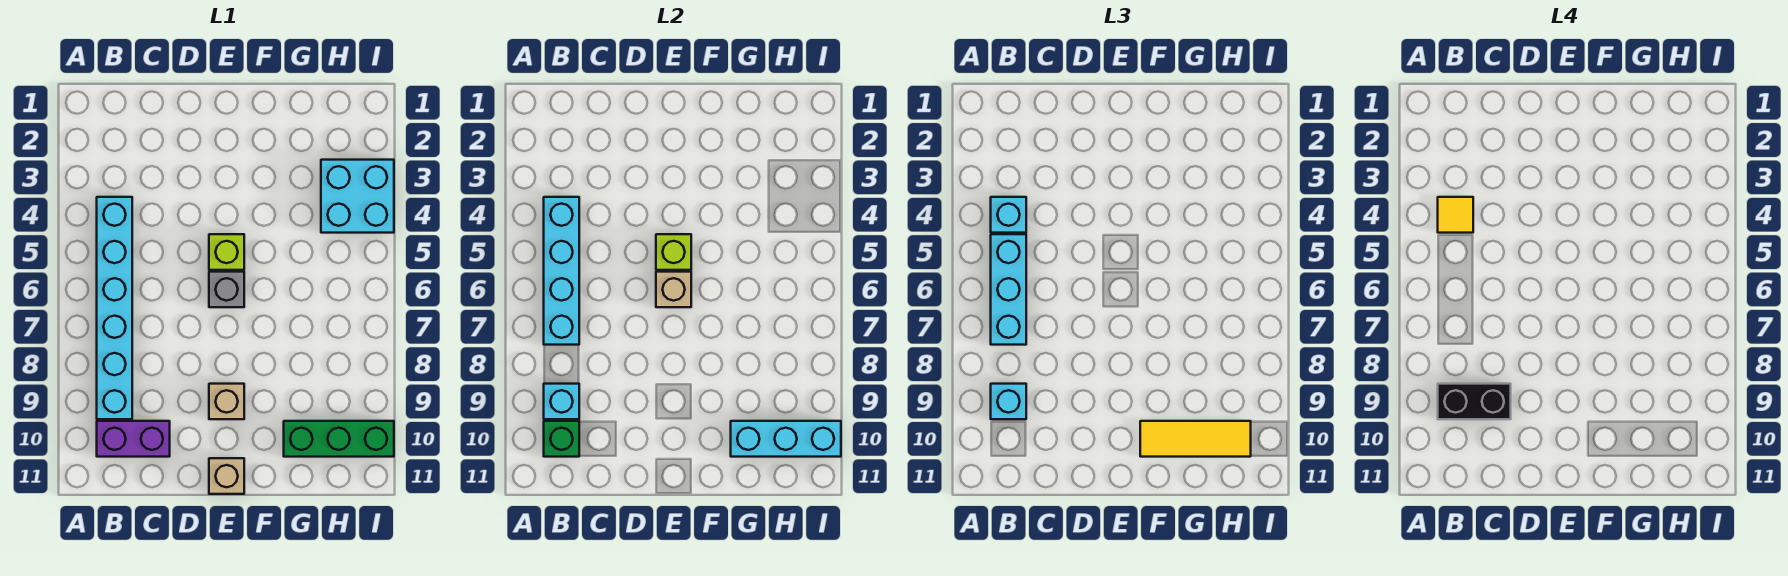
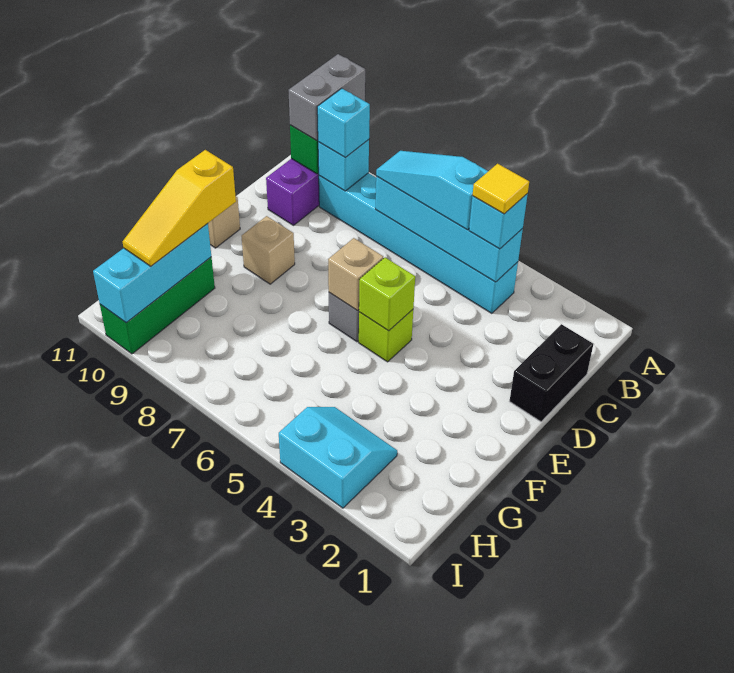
none -> grey brick A10:B10 level 3
cyan brick B5:B7 level 3 -> cyan slope B5:B7 level 3 top 5
black brick B9:C9 level 4 -> black brick C1:D1 level 1
yellow tile F10:H10 level 3 -> yellow slope F10:H10 level 3 top F
cyan brick H3:I4 level 1 -> cyan slope H3:I4 level 1 top I

